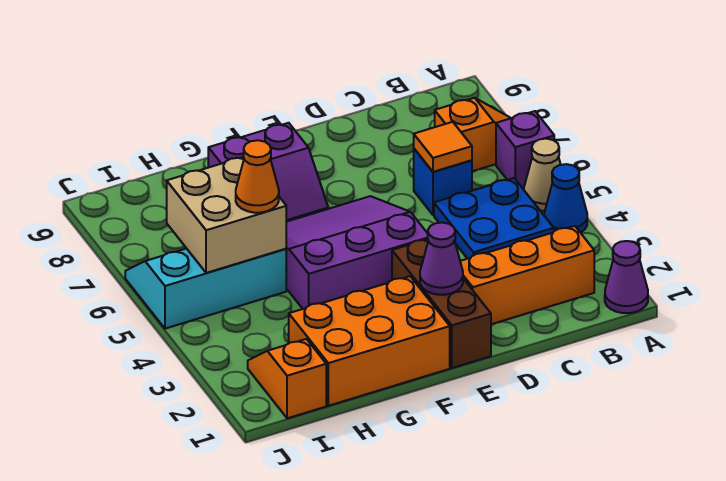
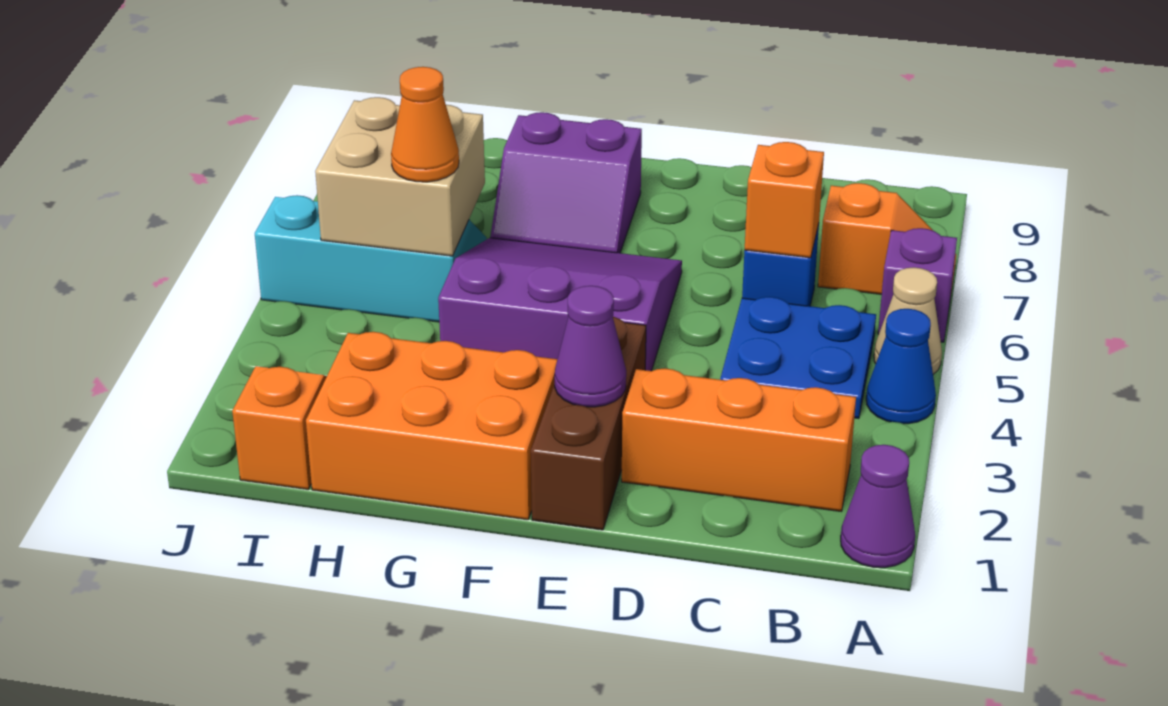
orange tile C6 level 2 -> orange brick C6 level 2

